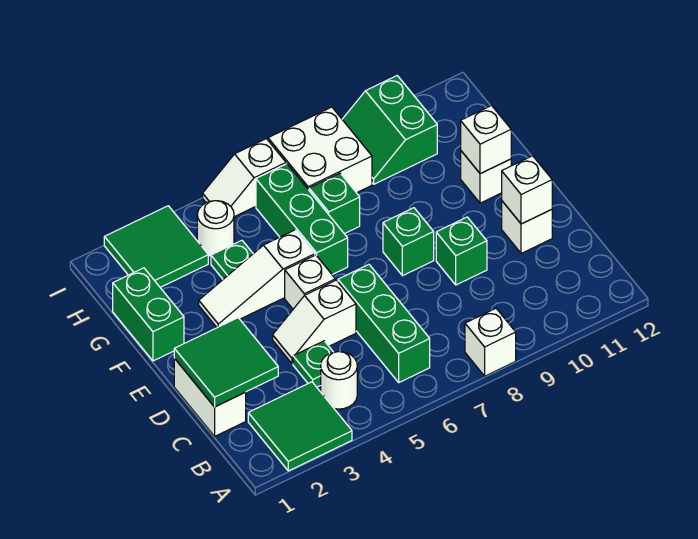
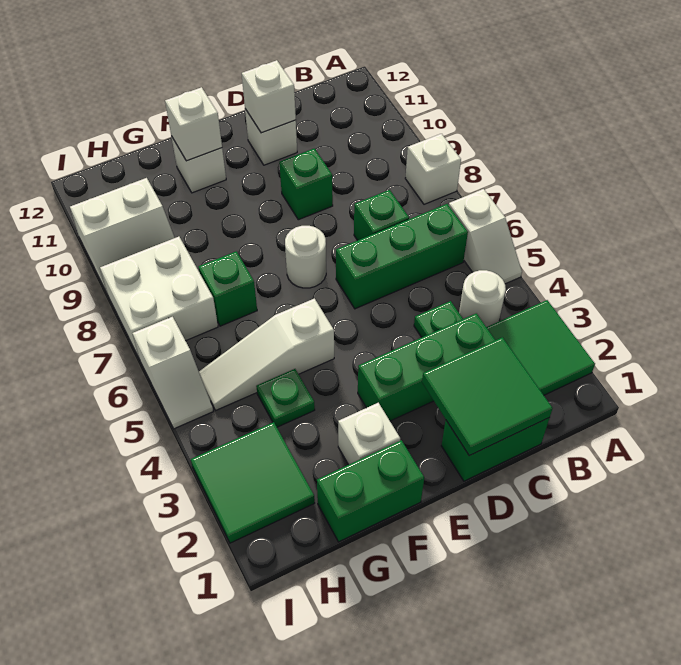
white brick C1:D1 level 1 -> green brick C1:D1 level 1
white slope D4:D5 level 1 top 5 -> white slope A5:A6 level 1 top 6
white brick E5 level 1 -> white brick F2 level 1
green brick E8 level 1 -> green brick C7 level 1
white slope F3:F5 level 1 top 5 -> white slope F5:H5 level 1 top F
green brick F6:H6 level 1 -> green brick C3:E3 level 1
white round brick H4 level 1 -> white round brick E7 level 1
green slope H9:I10 level 1 top 10 -> white slope H9:I10 level 1 top 10

